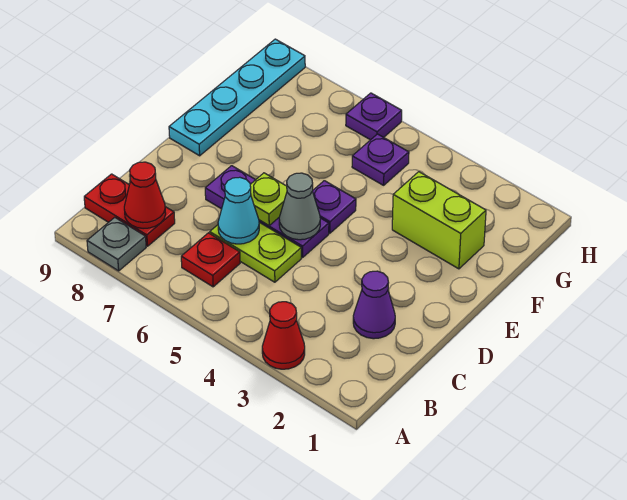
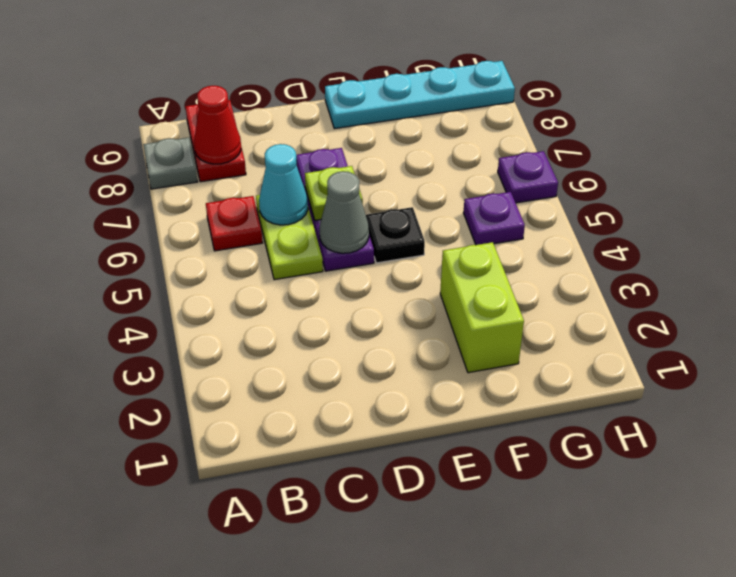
red cone A3 level 1 -> none
purple cone C2 level 1 -> none
purple plate E5 level 1 -> black plate E5 level 1

